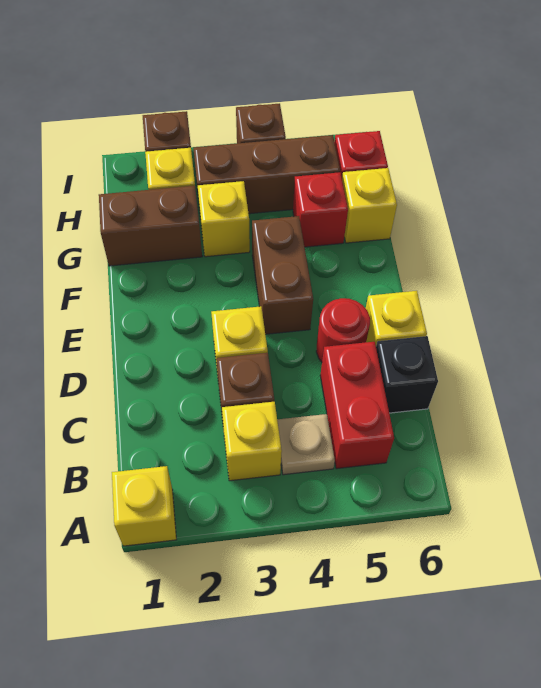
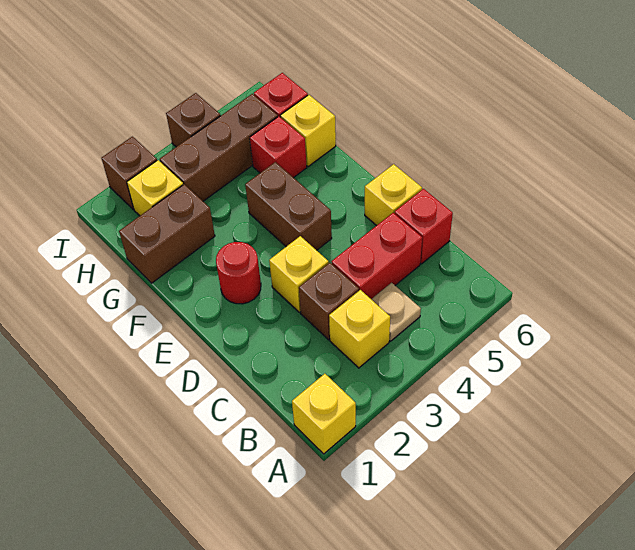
red brick B5:C5 level 1 -> red brick C4:C5 level 1
black brick C6 level 1 -> red brick C6 level 1
red round brick D5 level 1 -> red round brick E2 level 1
yellow brick G3 level 1 -> none

